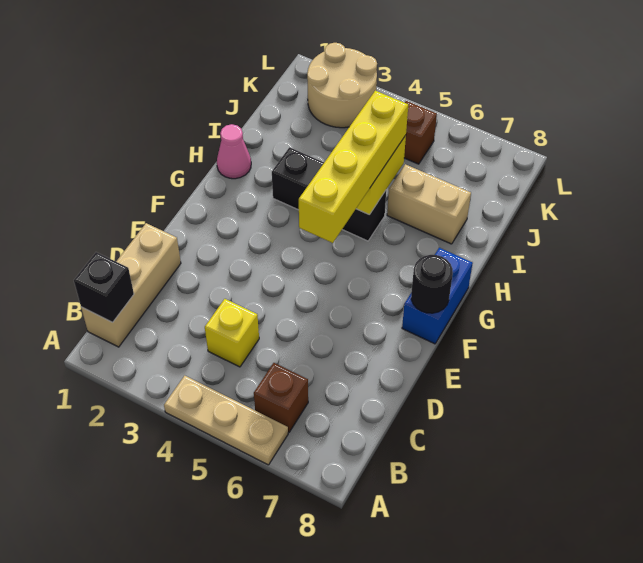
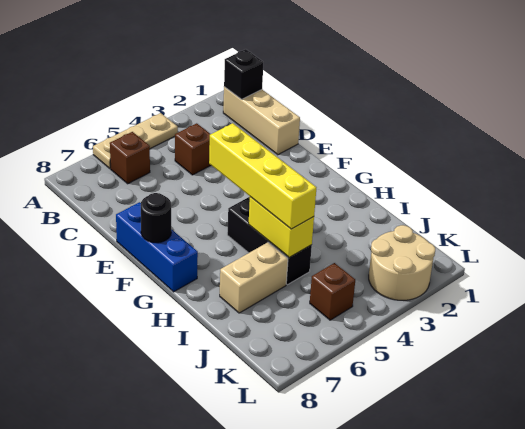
yellow brick C4 level 1 -> brown brick C4 level 1
blue brick F8:G8 level 1 -> blue brick E8:G8 level 1
pink cone H1 level 1 -> none
black brick H3:H5 level 1 -> black brick G5:I5 level 1

